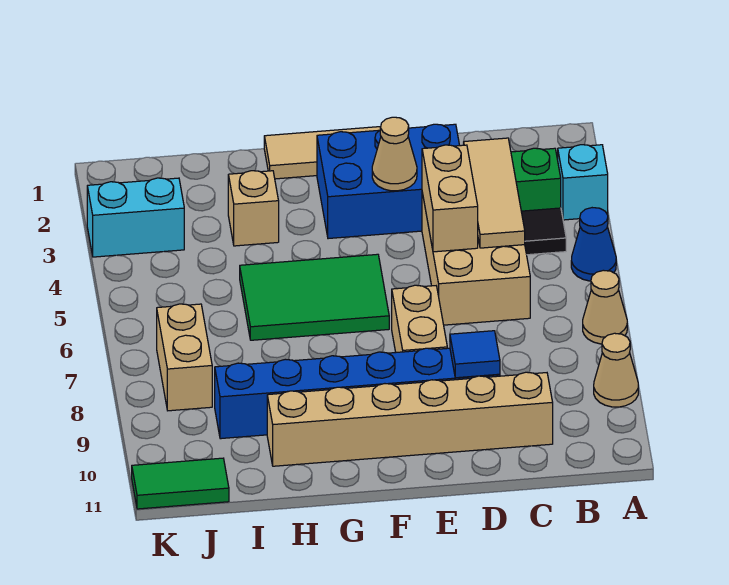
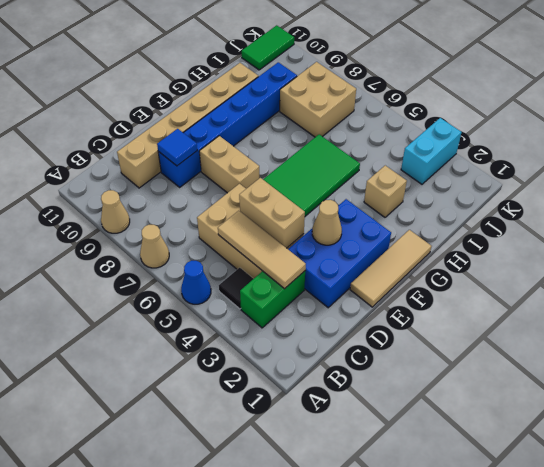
cyan brick A3 level 1 -> none
tan brick J7:J8 level 1 -> tan brick I7:J8 level 1

